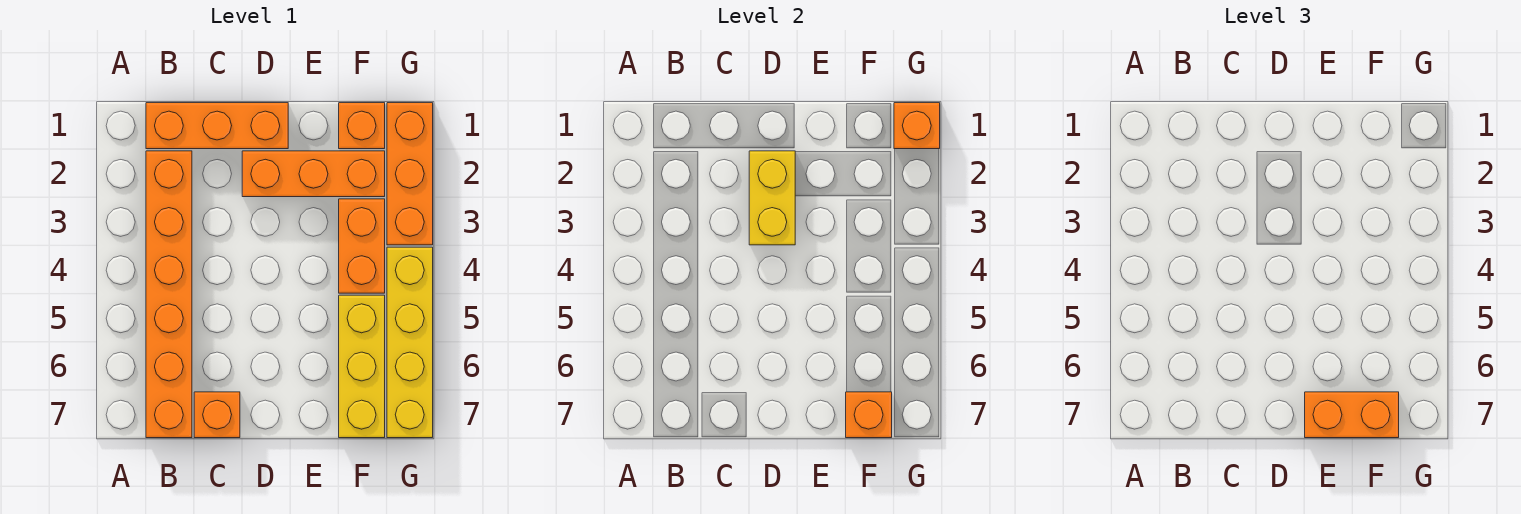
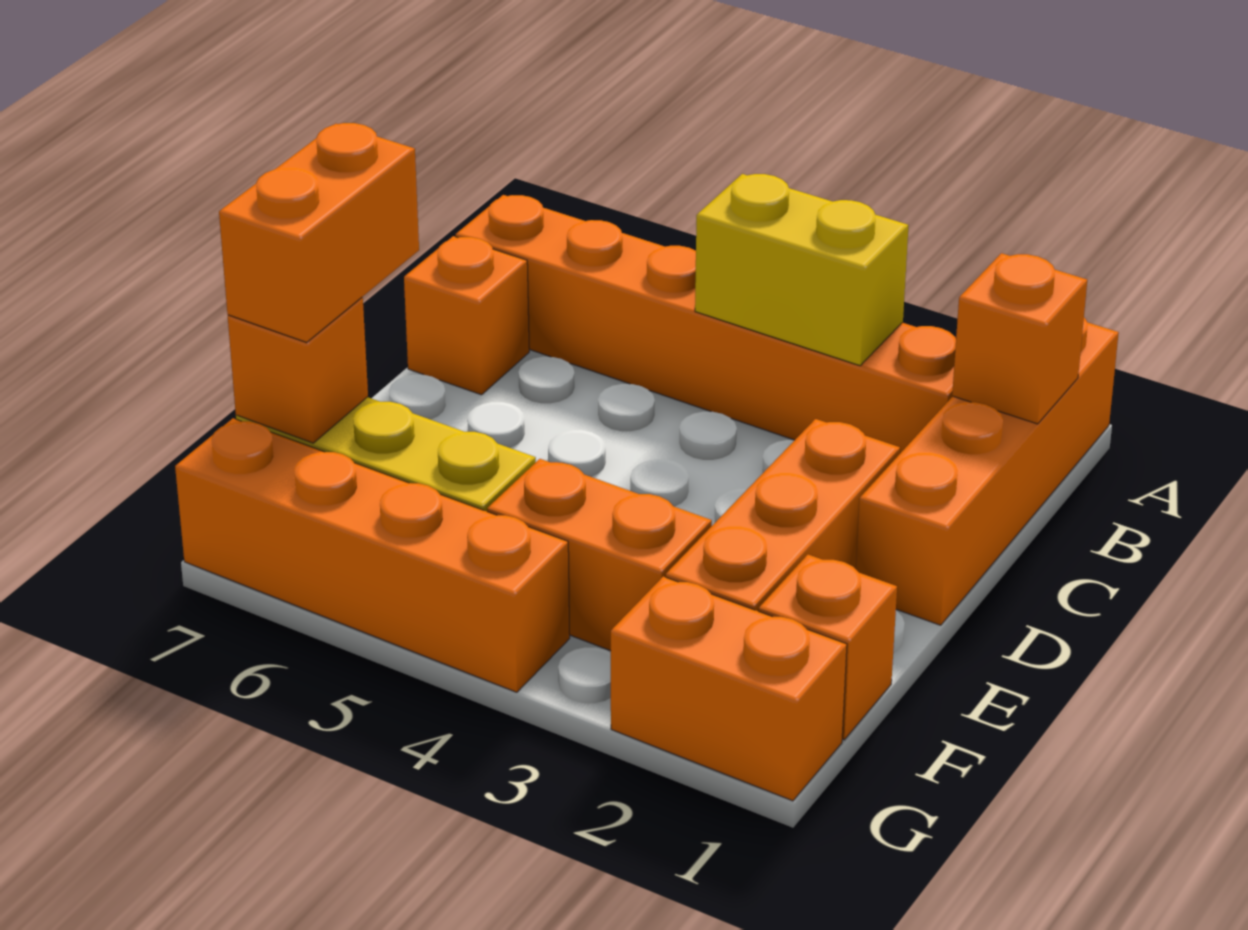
orange brick B1:D1 level 1 -> orange brick A1:D1 level 1
yellow brick D2:D3 level 2 -> yellow brick B3:B4 level 2
orange brick G1:G3 level 1 -> orange brick G1:G2 level 1
orange brick G1 level 2 -> orange brick B1 level 2
yellow brick G4:G7 level 1 -> orange brick G4:G7 level 1

